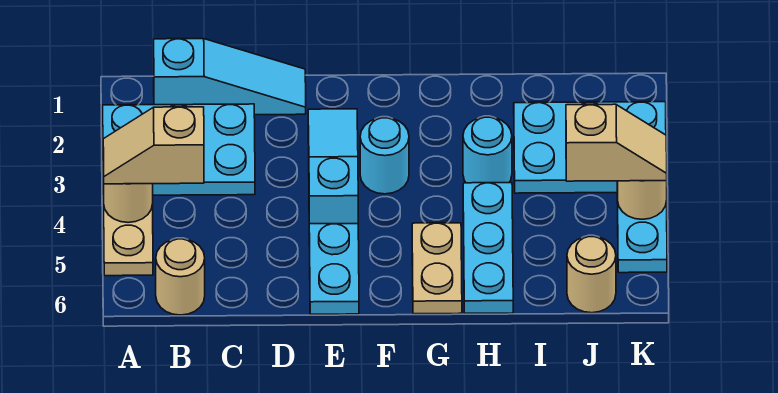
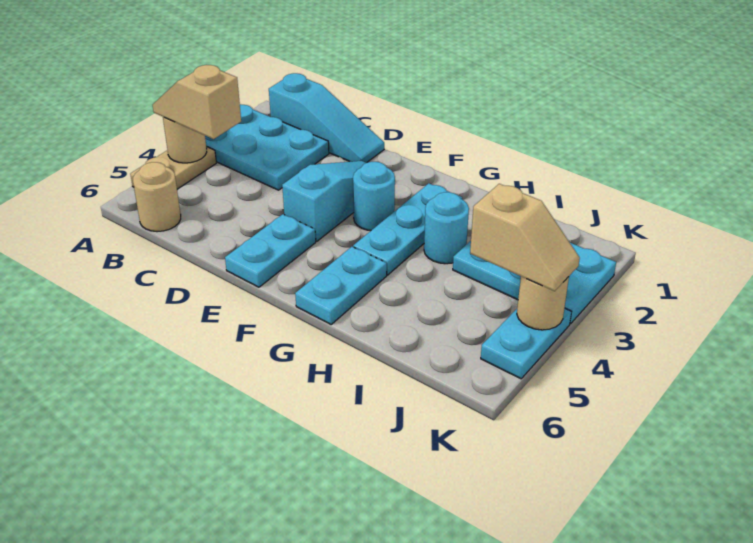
tan plate G5:G6 level 1 -> cyan plate G5:G6 level 1
cyan plate H4:H6 level 1 -> cyan plate G2:G4 level 1
tan round brick J6 level 1 -> none

